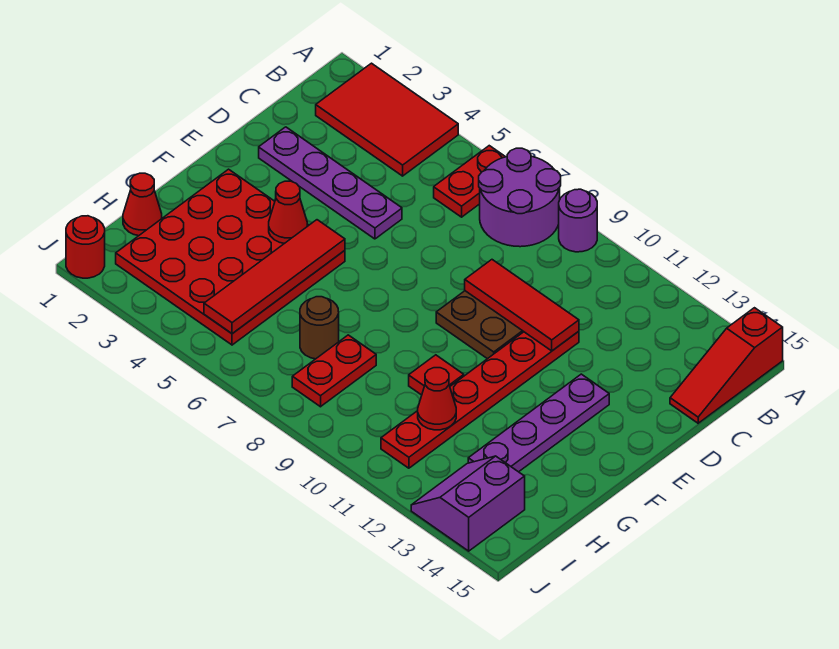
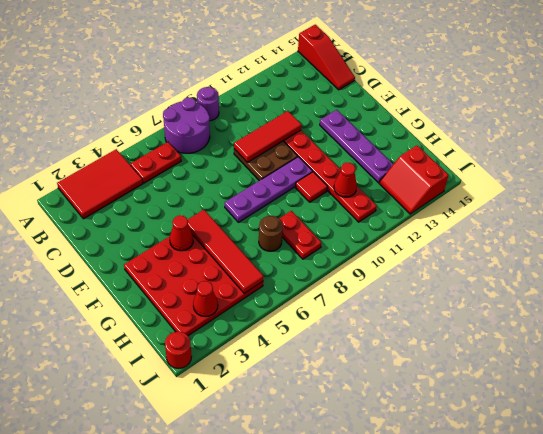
red plate A6:B6 level 1 -> red plate B5:B6 level 1
purple plate D2:D5 level 1 -> purple plate F7:F10 level 1
red cone H1 level 1 -> red cone I3 level 2
purple slope I13:J14 level 1 top 14 -> red slope I13:J14 level 1 top 14

